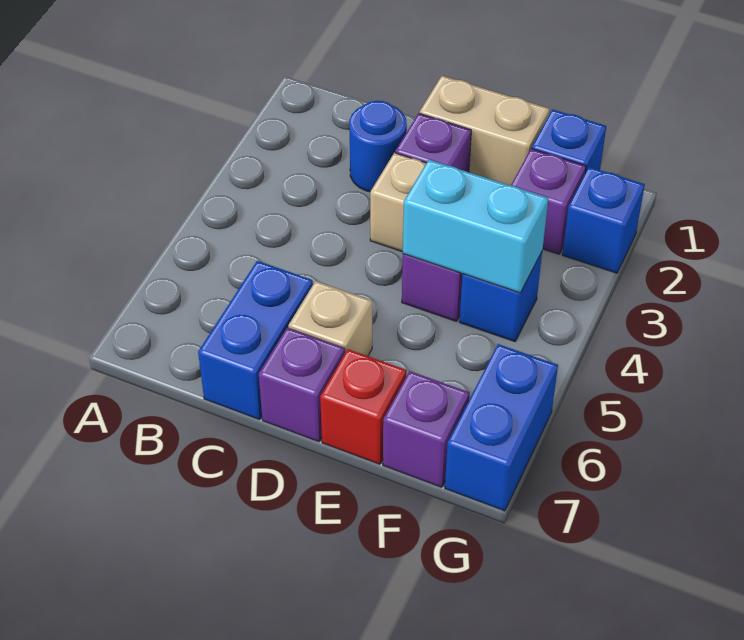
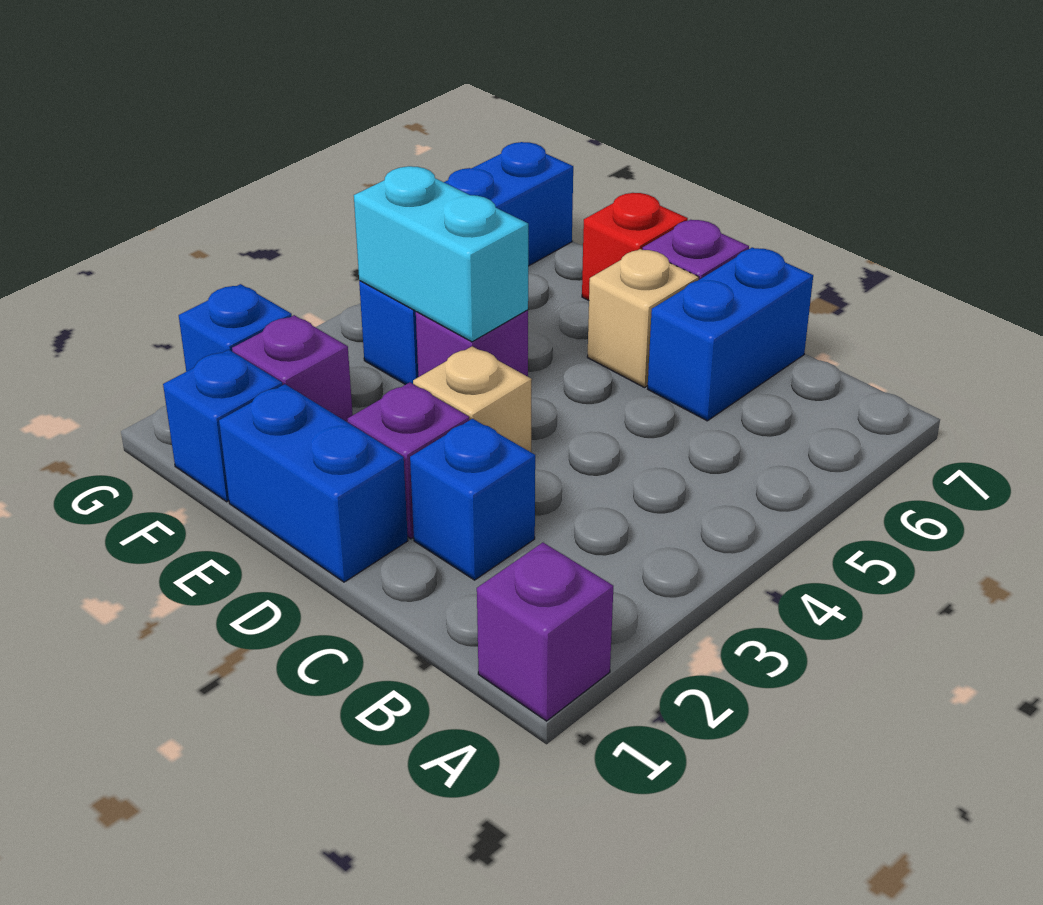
blue round brick C2 level 1 -> blue brick C2 level 1
tan brick D1:E1 level 1 -> blue brick D1:E1 level 1
purple brick F7 level 1 -> purple brick A1 level 1

